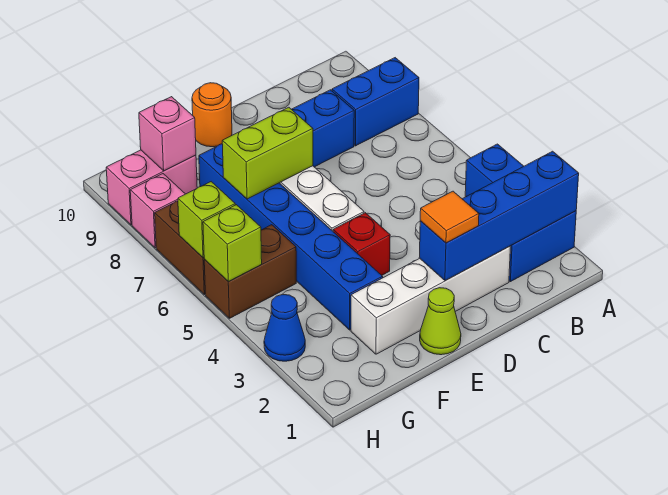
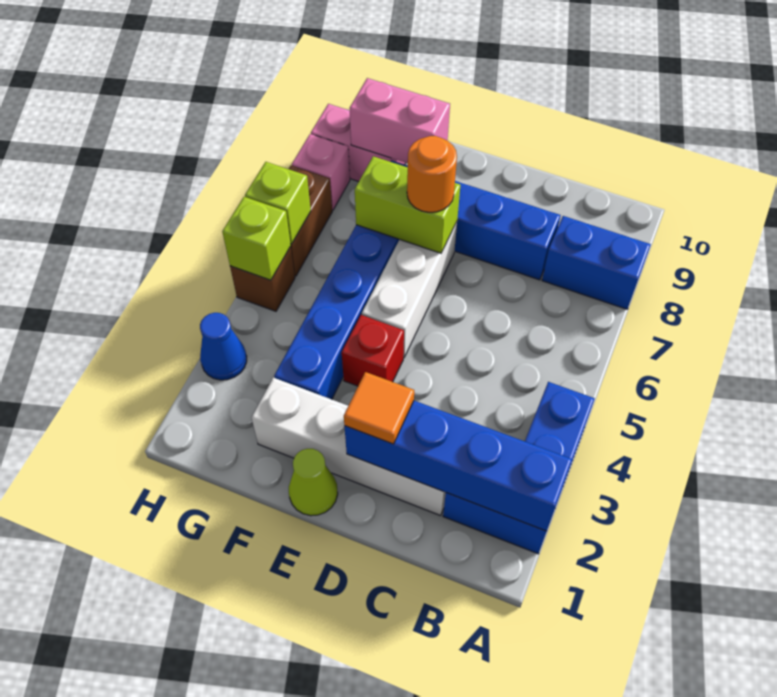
orange round brick E10 level 1 -> orange round brick E7 level 3
brown brick G5:H5 level 1 -> brown brick H5 level 1
pink brick G9 level 2 -> pink brick F9:G9 level 2

